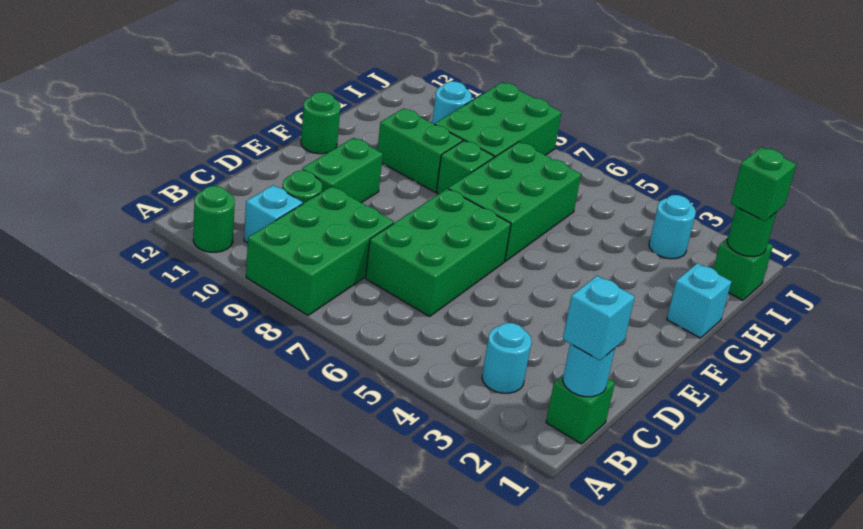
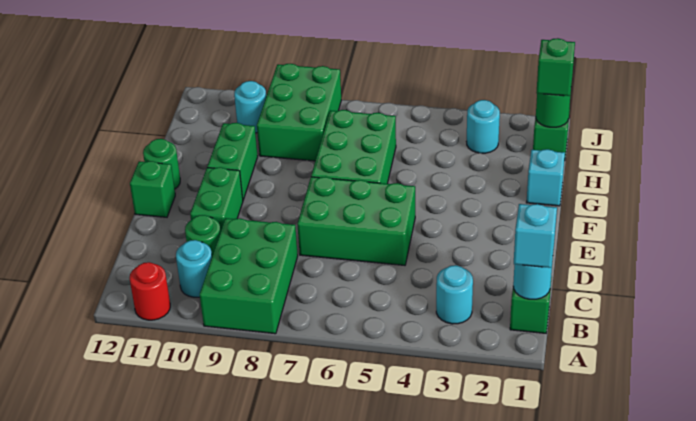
green round brick A11 level 1 -> red round brick A11 level 1
cyan brick B10 level 1 -> cyan round brick B10 level 1
green brick C6:E7 level 1 -> green brick D5:E7 level 1
green brick G8 level 1 -> green brick E12 level 1
green brick G9:G10 level 1 -> green brick F10:G10 level 1

